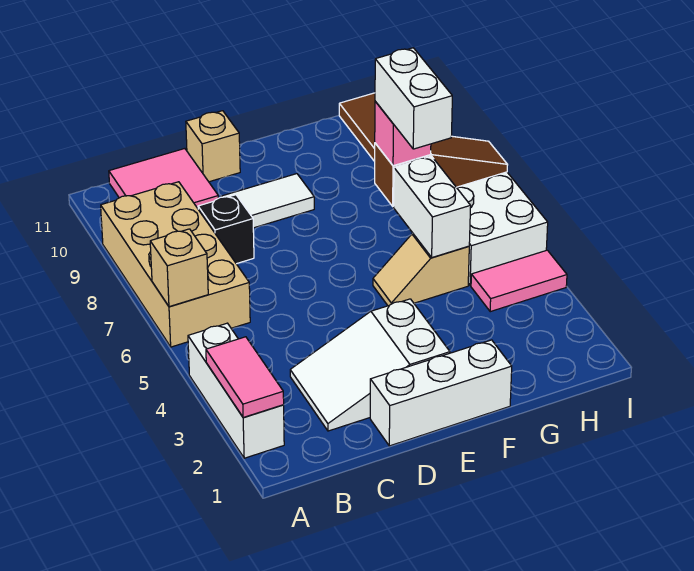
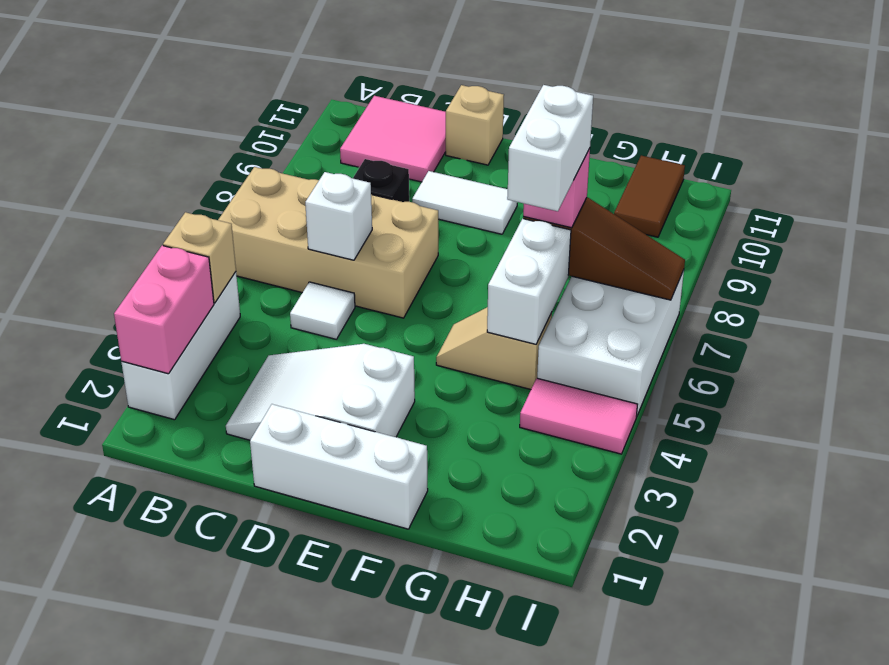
pink tile A2:A3 level 2 -> pink brick A2:A3 level 2
tan brick A6:B9 level 1 -> tan brick A6:D7 level 1
tan brick A6 level 2 -> tan brick A4 level 2
none -> white tile C5 level 1
none -> white brick C6 level 2

